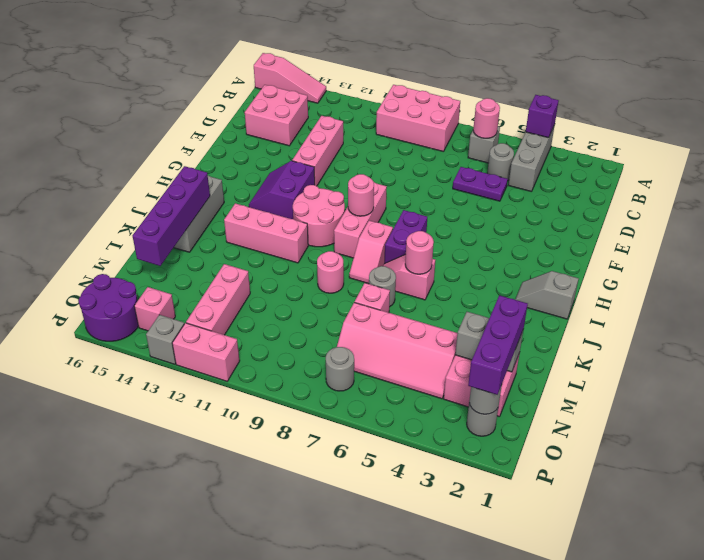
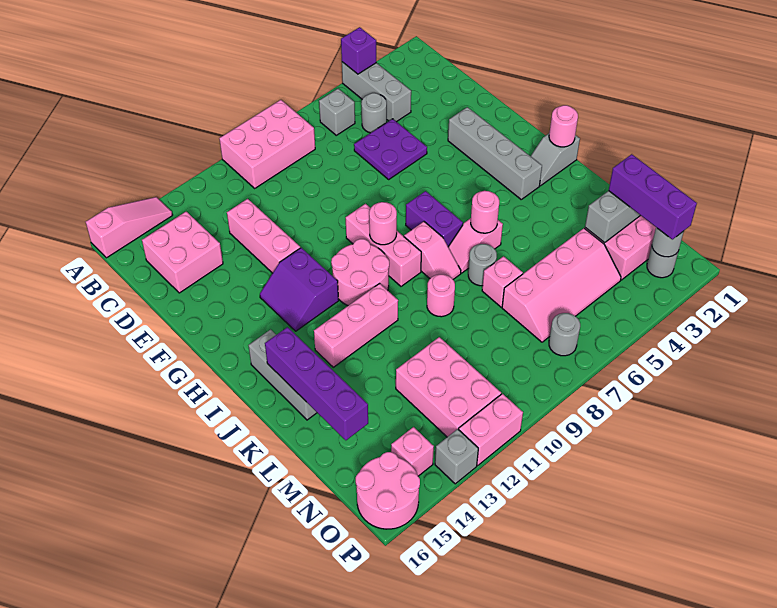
pink round brick B6 level 2 -> pink round brick I1 level 2
purple plate D5:D6 level 1 -> purple plate D5:E6 level 1
none -> grey brick F3:I3 level 1
pink brick M12:O12 level 1 -> pink brick M11:O12 level 1
purple round brick O15:P16 level 1 -> pink round brick O15:P16 level 1

